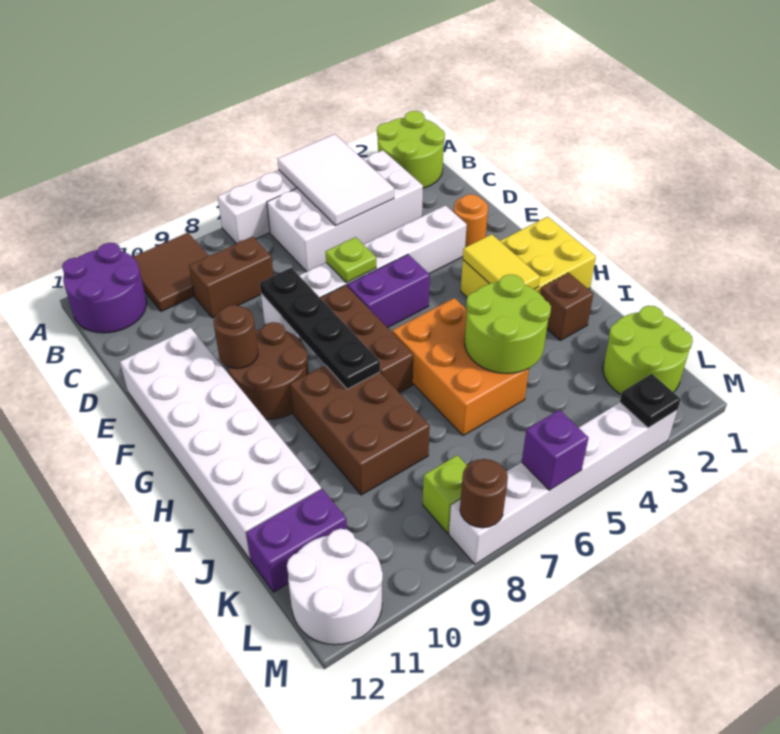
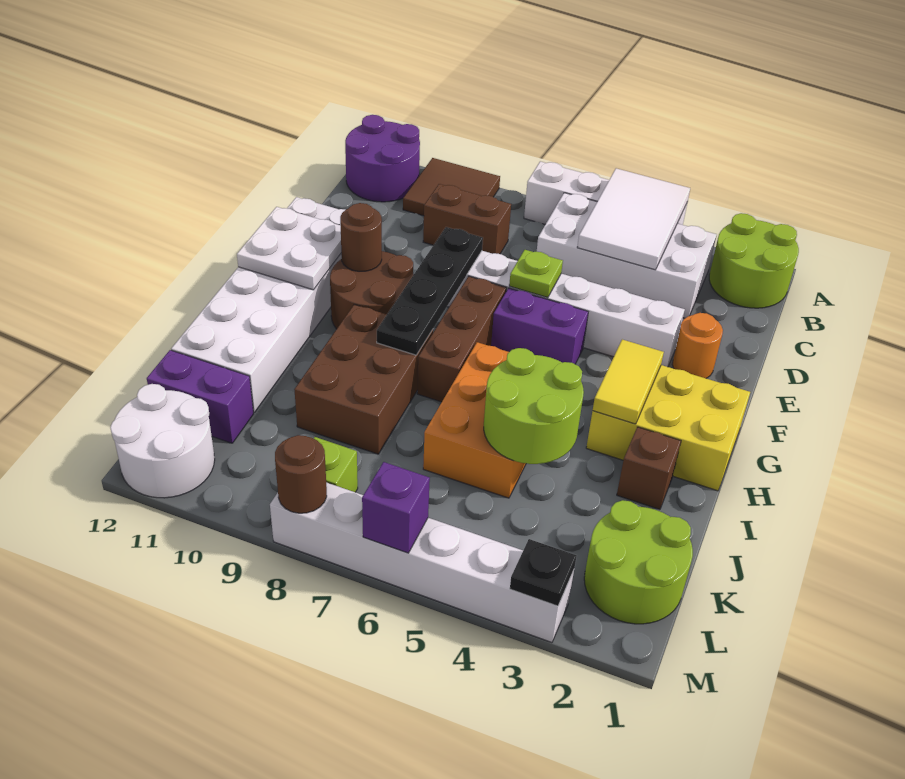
none -> white plate F11:G12 level 2

